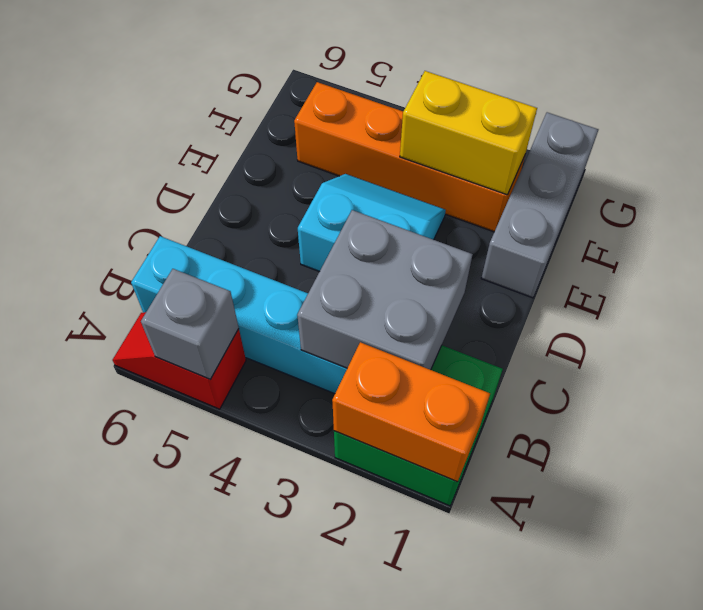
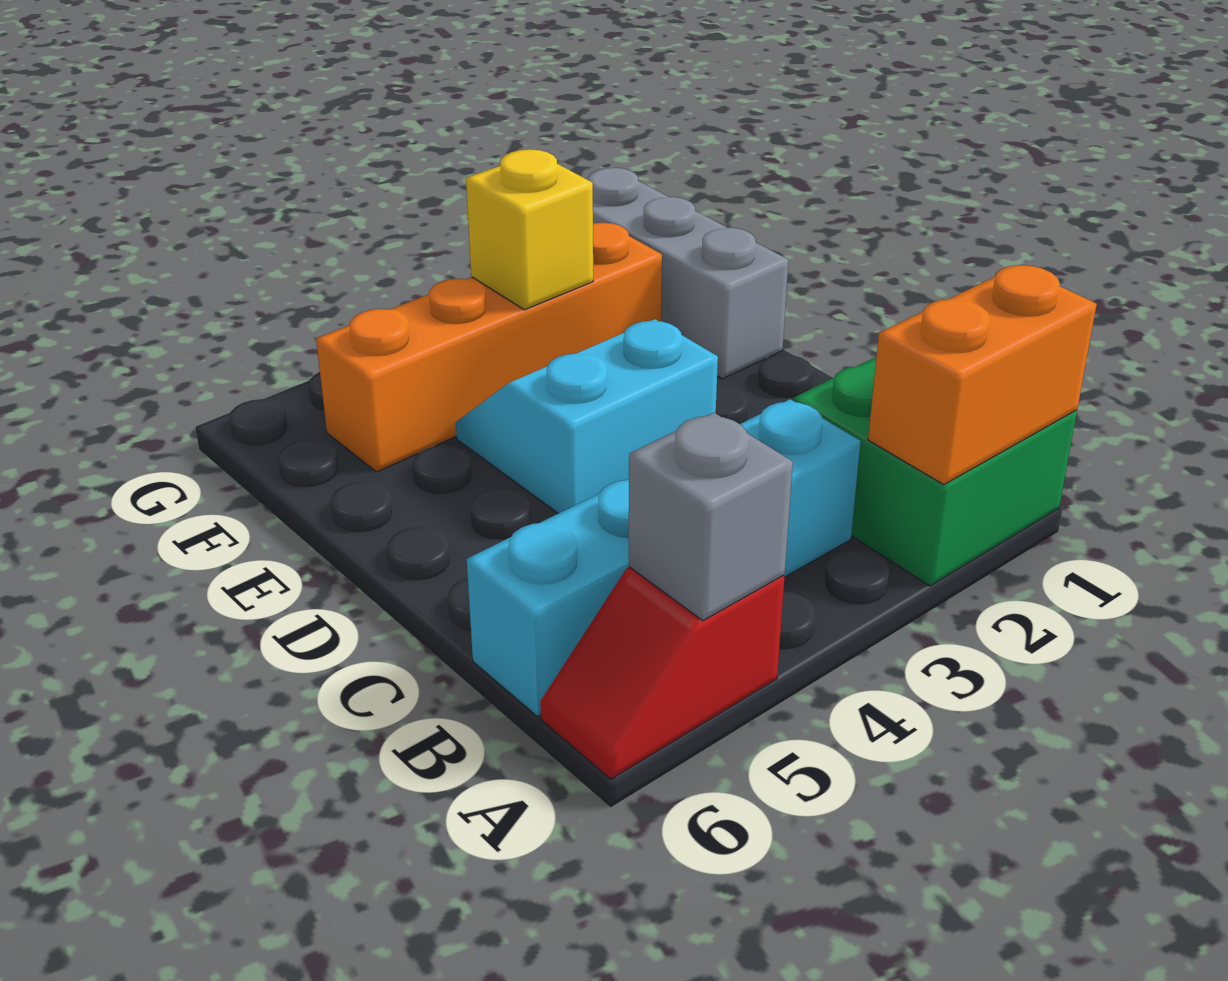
grey brick B2:C3 level 2 -> none
yellow brick F2:F3 level 2 -> yellow brick F3 level 2

